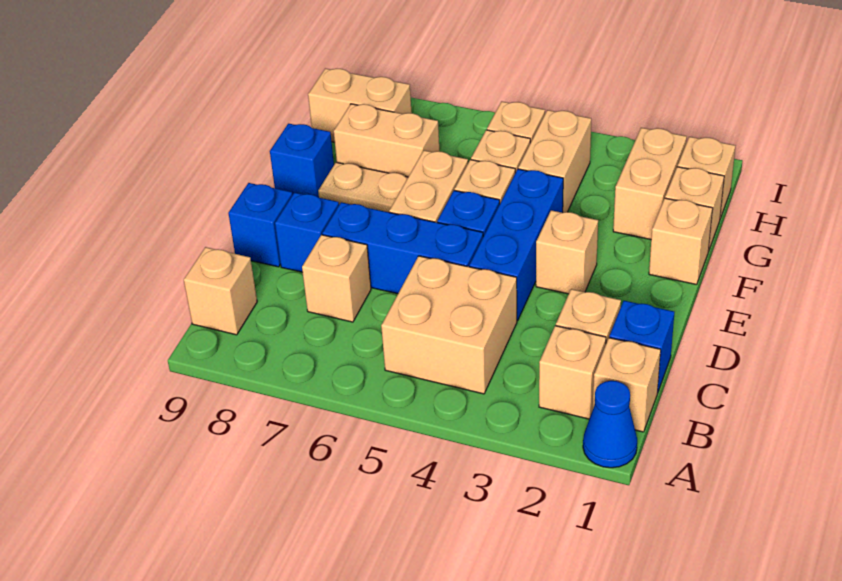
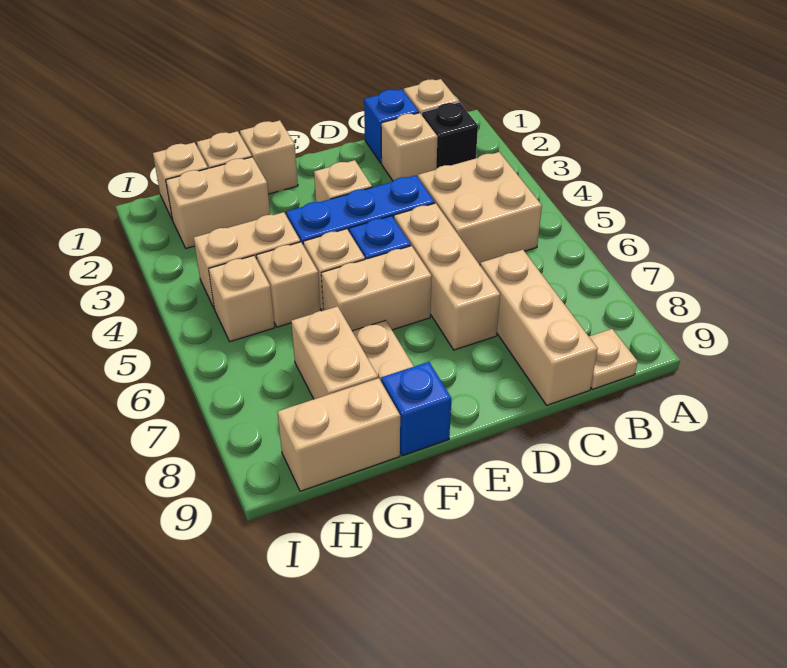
blue cone A1 level 1 -> none
tan brick B2 level 1 -> black brick B2 level 1
tan brick B9 level 1 -> tan plate B9 level 1
tan brick C7 level 1 -> tan brick C7:C9 level 1
blue brick D5:D7 level 1 -> tan brick D5:D7 level 1
blue brick D8 level 1 -> none
blue brick D9 level 1 -> none
tan brick H8:H9 level 1 -> tan brick G9:H9 level 1

